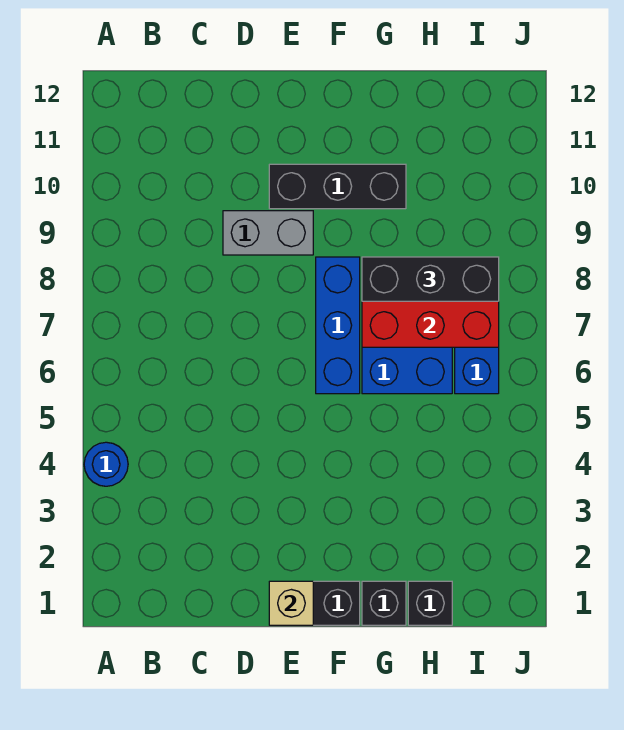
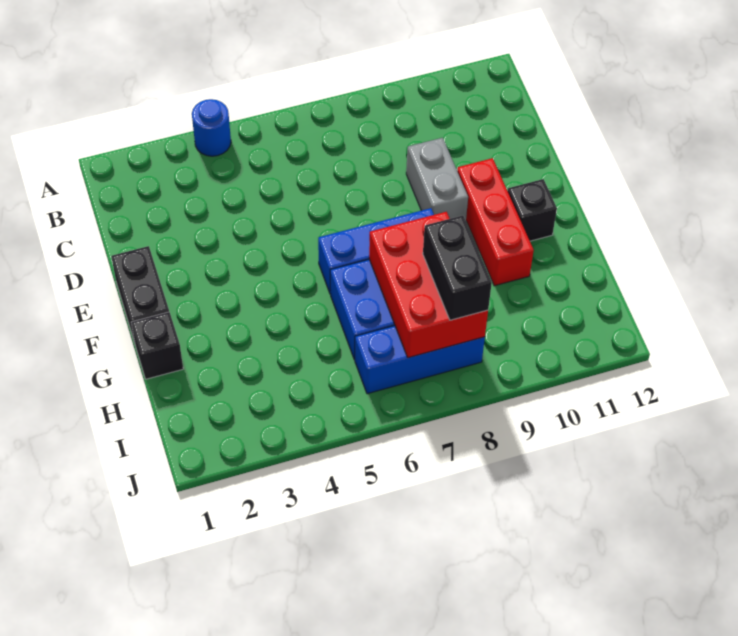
tan brick E1 level 2 -> none
black brick E10:G10 level 1 -> red brick E10:G10 level 1
black brick G8:I8 level 3 -> black brick H8:I8 level 3
black brick H1 level 1 -> black brick F11 level 1

